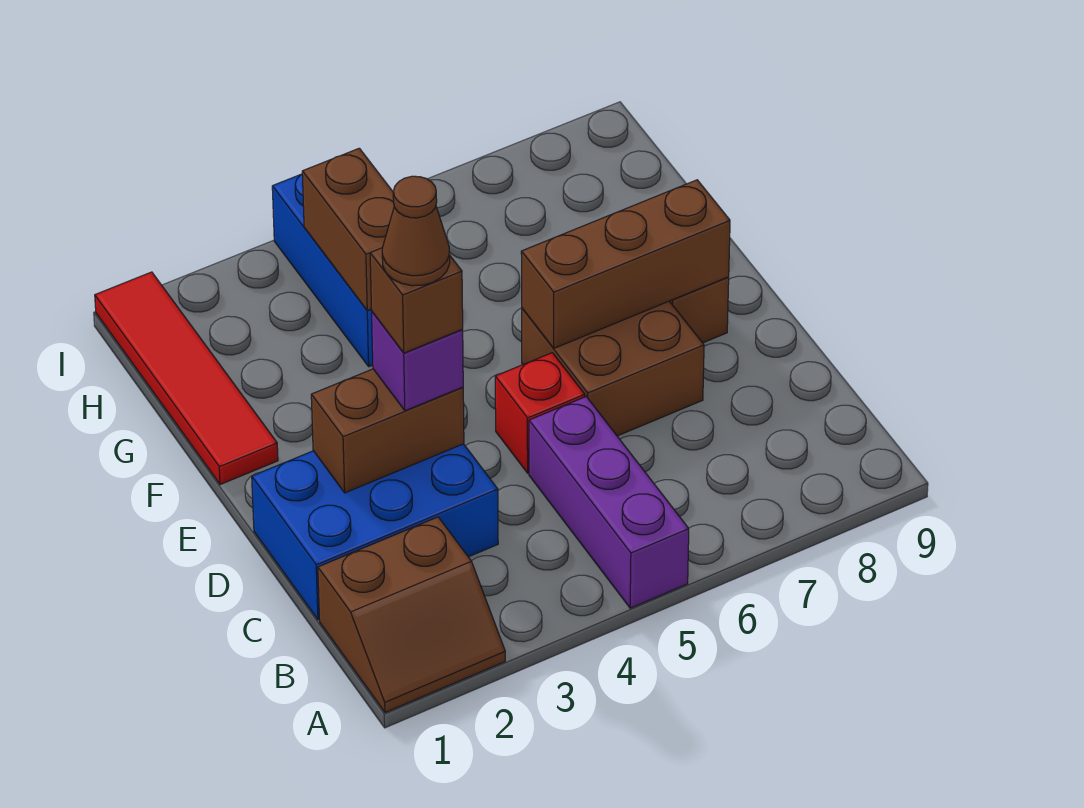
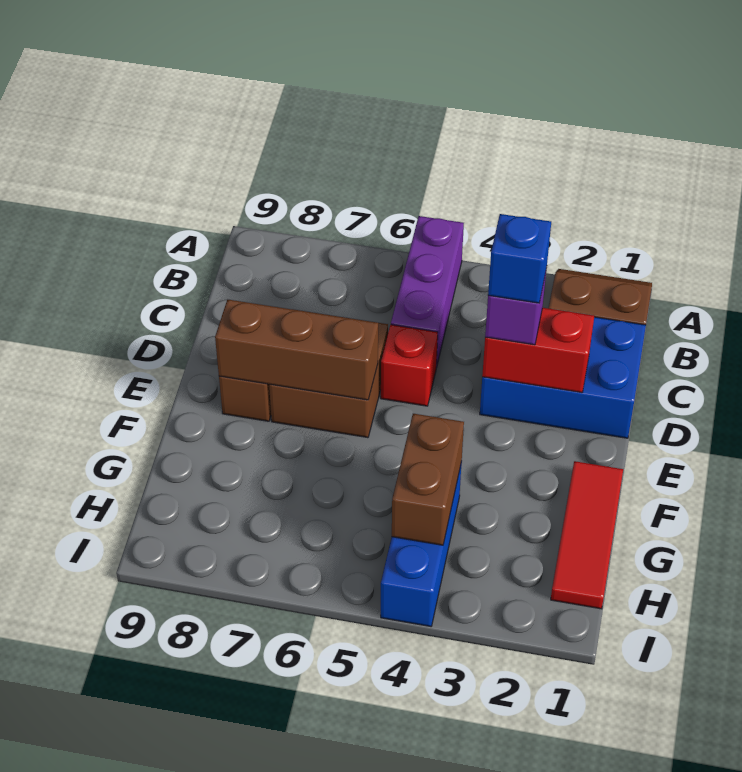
brown brick D2:D3 level 2 -> red brick D2:D3 level 2
brown brick D3 level 4 -> blue brick D3 level 4
brown cone D3 level 5 -> none
red tile F1:I1 level 1 -> red tile F1:H1 level 1

